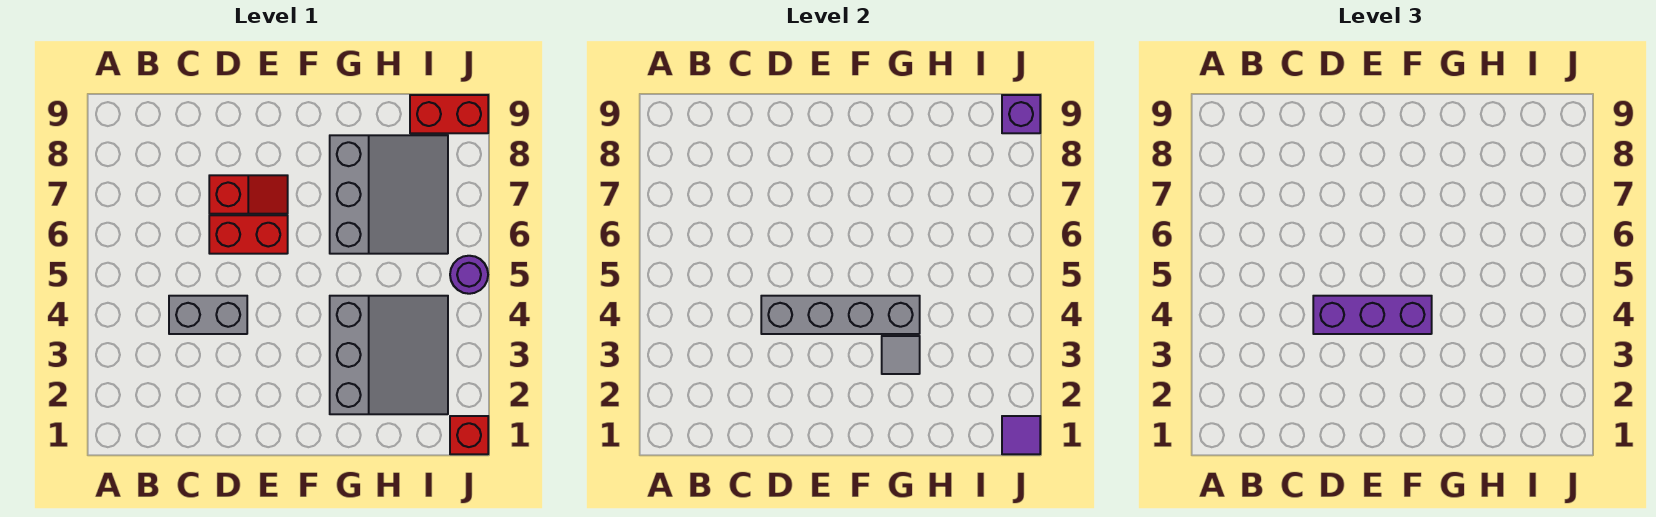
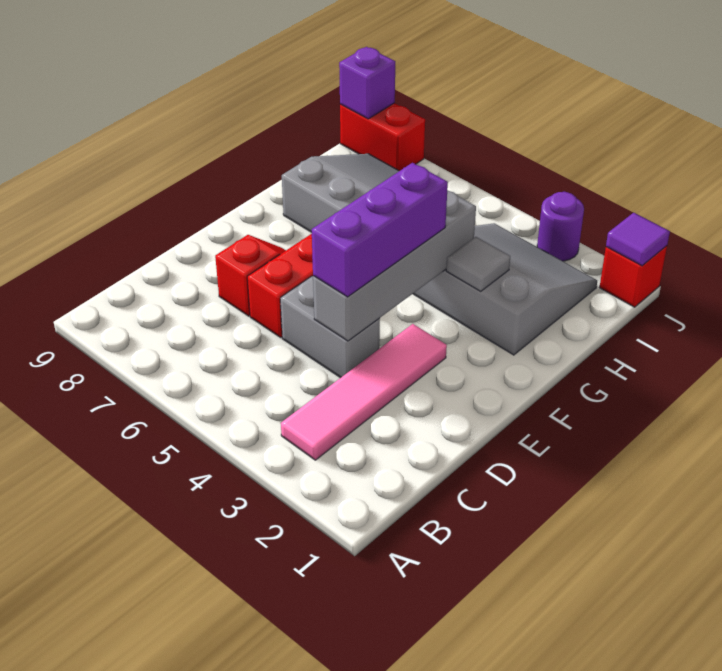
none -> pink tile B3:E3 level 1
grey brick C4:D4 level 1 -> grey brick D4:D5 level 1
red brick I9:J9 level 1 -> red brick J8:J9 level 1
purple round brick J5 level 1 -> purple round brick J3 level 1

